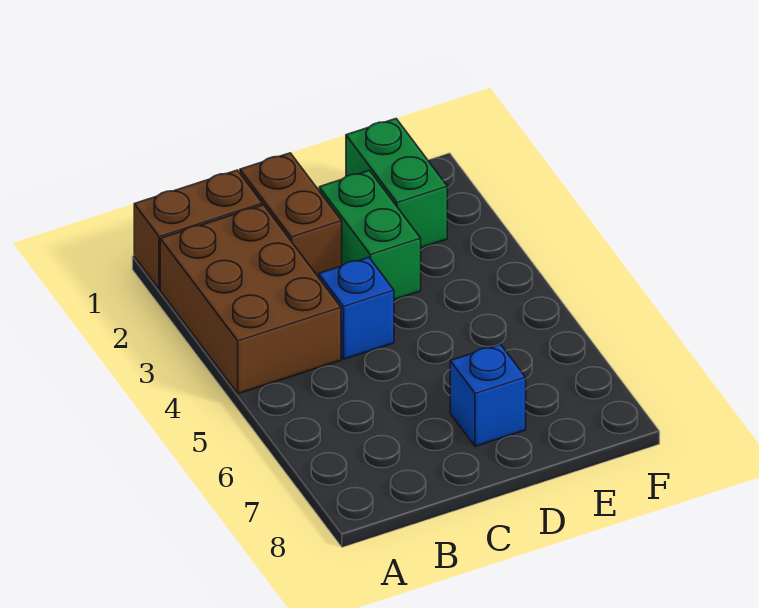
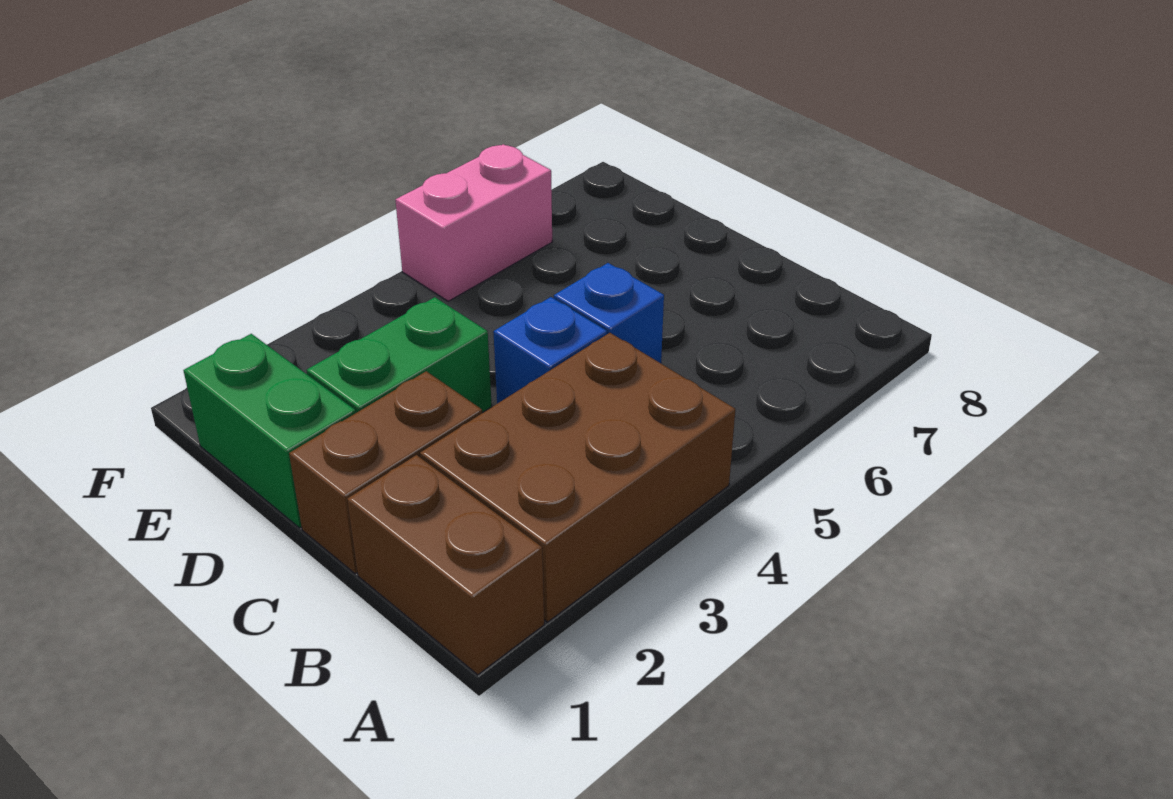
blue brick D7 level 1 -> blue brick C5 level 1
green brick E1:E2 level 1 -> green brick D1:E1 level 1
none -> pink brick F5:F6 level 1

